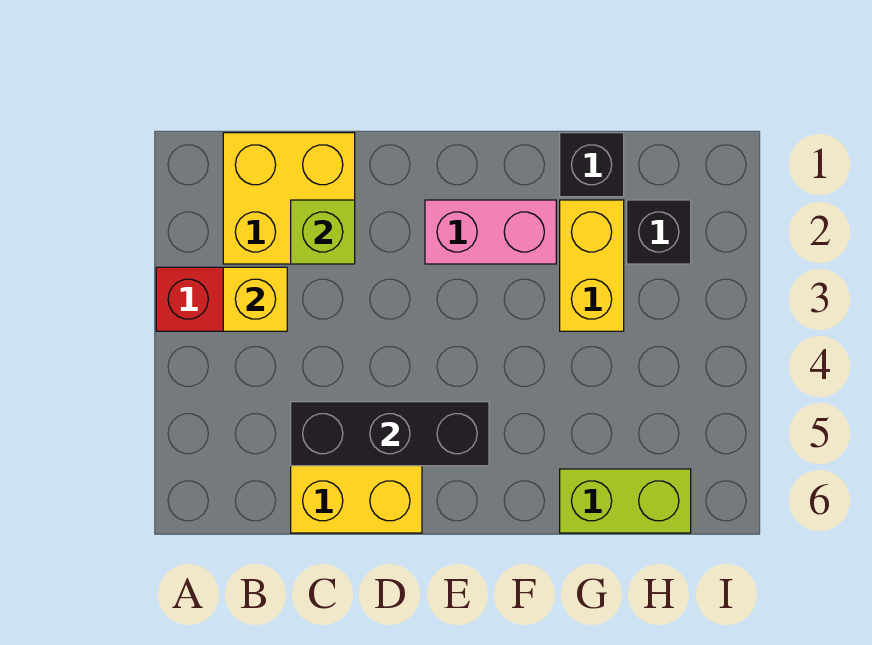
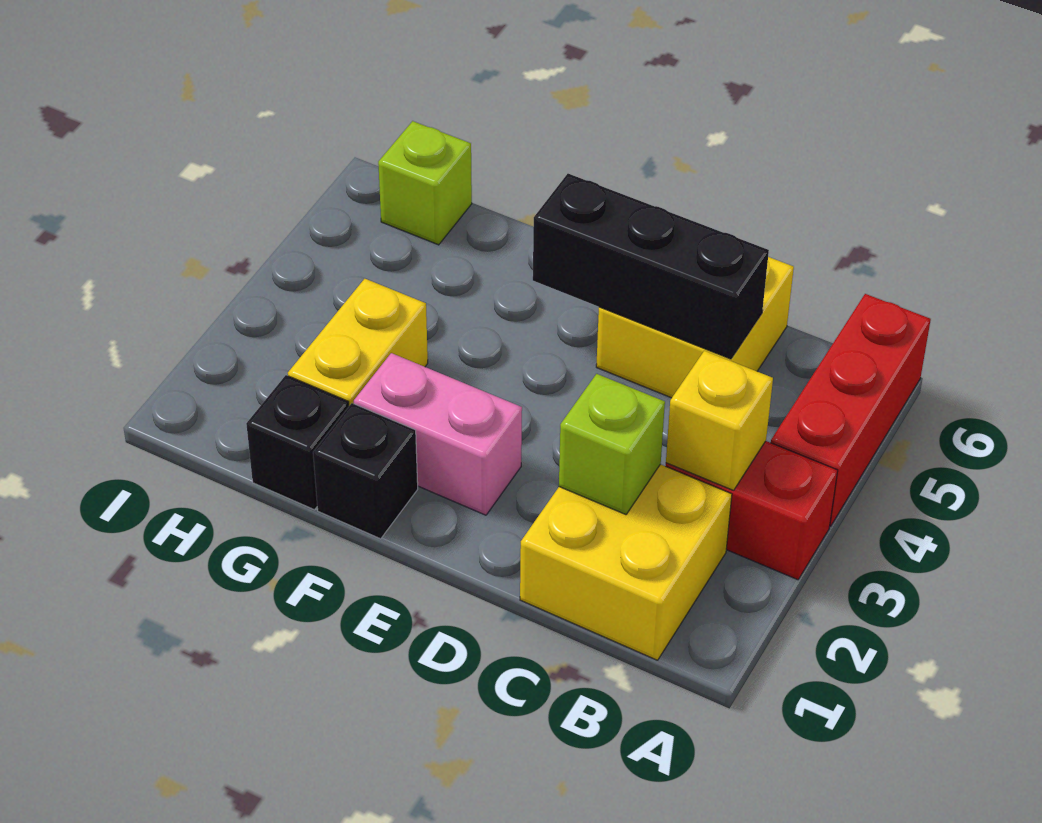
none -> red brick A4:A6 level 1
lime brick G6:H6 level 1 -> lime brick H6 level 1
black brick H2 level 1 -> black brick F1 level 1

